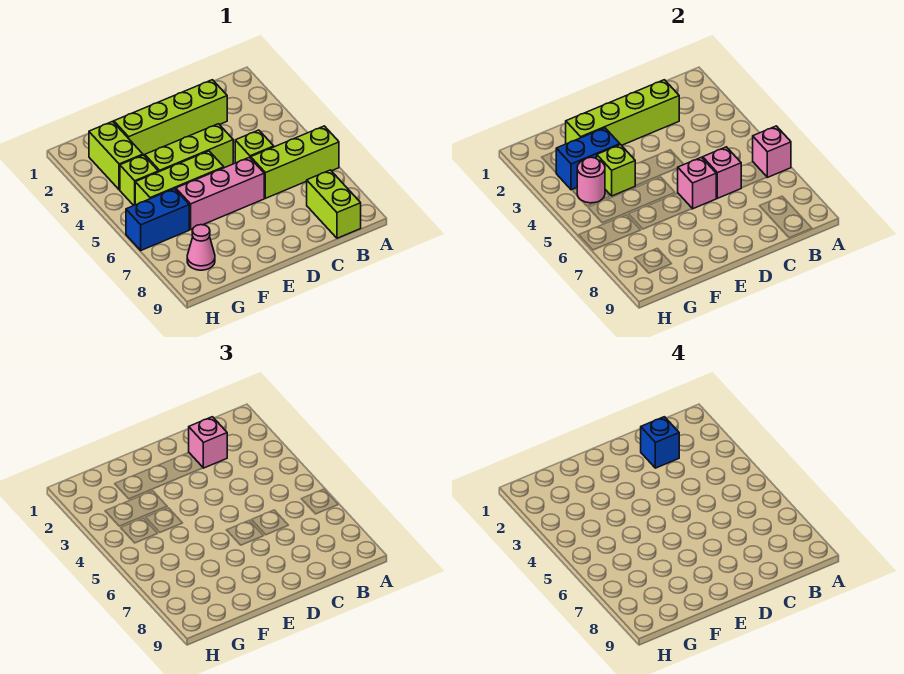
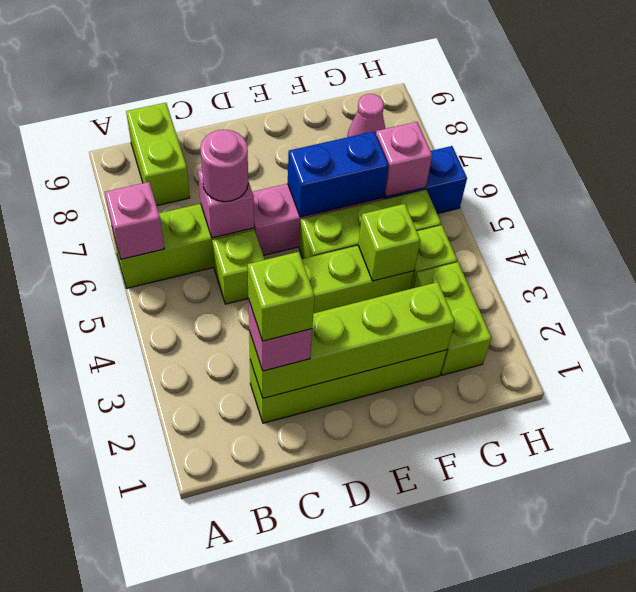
blue brick C2 level 4 -> lime brick C2 level 4
pink brick D6 level 2 -> pink brick G6 level 2
blue brick F3:G3 level 2 -> blue brick E6:F6 level 2
pink round brick G4 level 2 -> pink round brick C6 level 3

